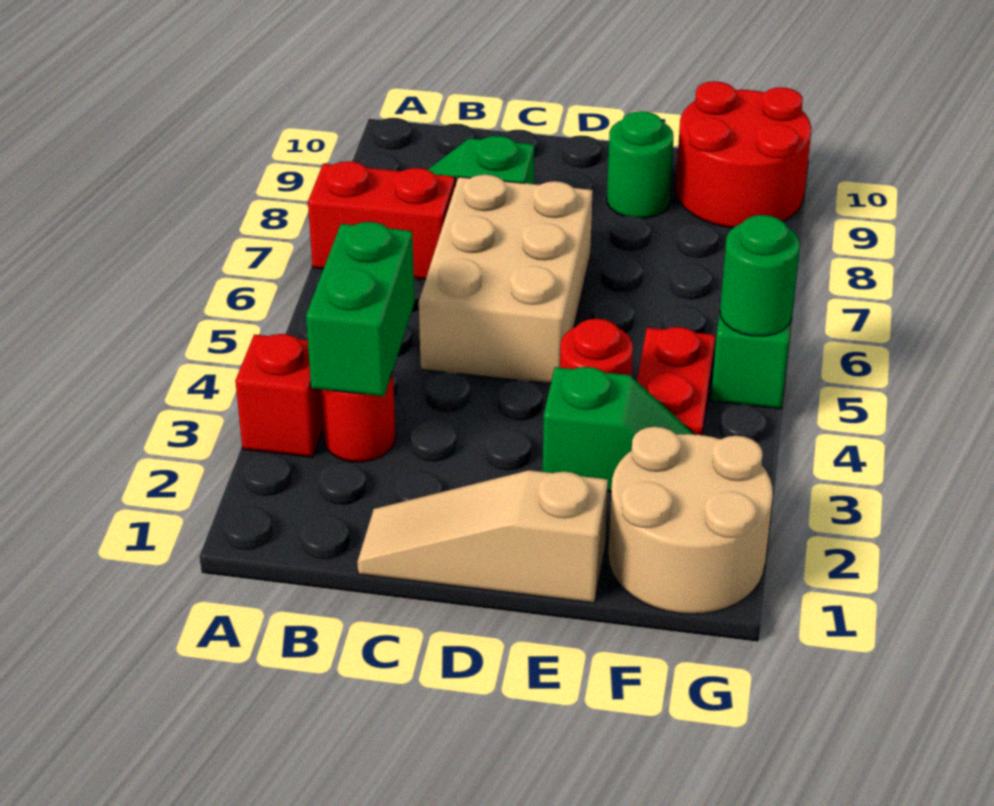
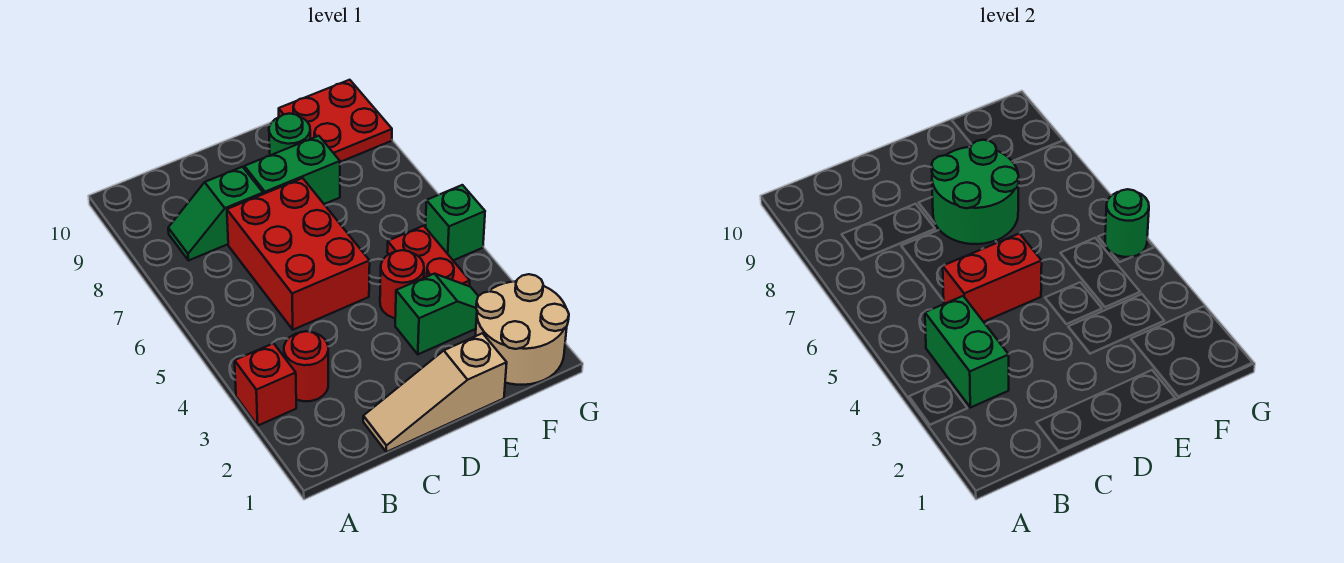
red brick A7:B7 level 1 -> red brick C5:D5 level 2
tan brick C5:D7 level 1 -> red brick C5:D7 level 1
none -> green round brick D7:E8 level 2
none -> green brick D8:E8 level 1
red round brick F9:G10 level 1 -> red plate F9:G10 level 1

